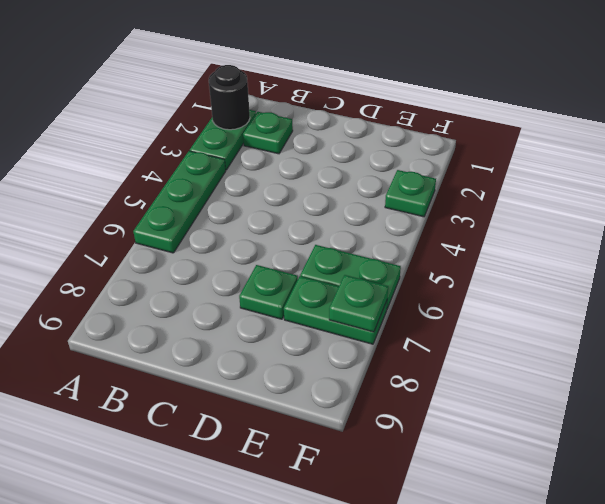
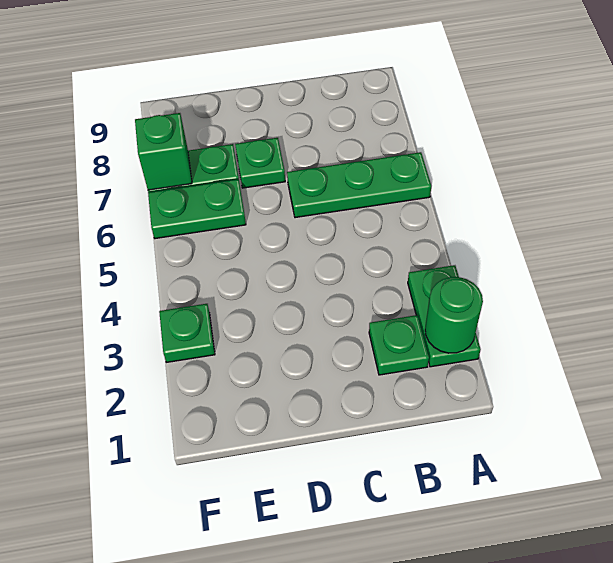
black round brick A2 level 2 -> green round brick A2 level 2
green plate A4:A6 level 1 -> green plate A6:C6 level 1
green plate F7 level 2 -> green brick F7 level 2

